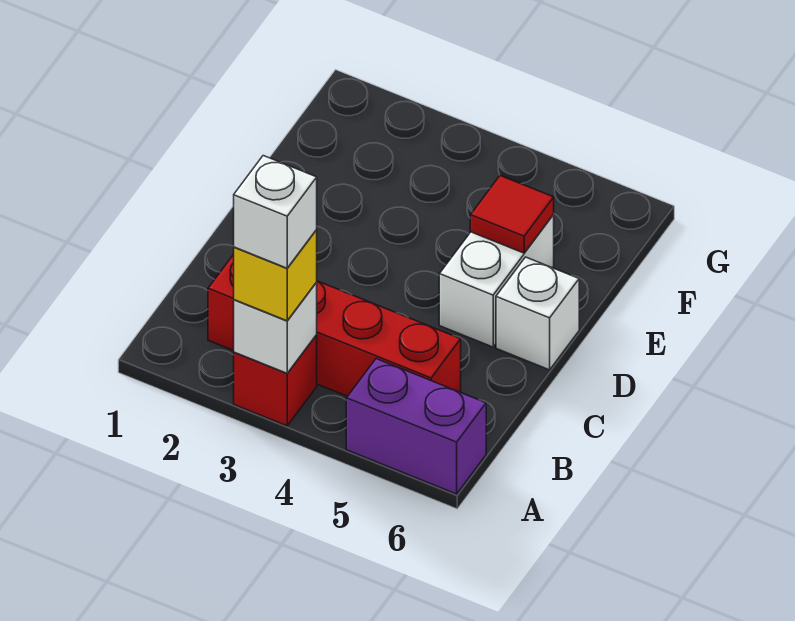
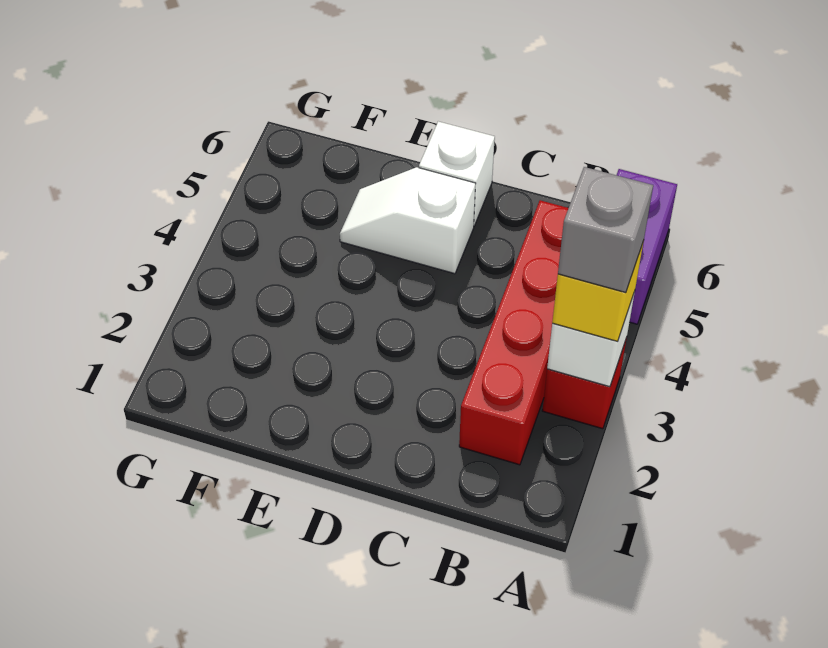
white brick A3 level 4 -> grey brick A3 level 4
white brick D5:E5 level 1 -> white slope D5:E5 level 1 top D
red tile E5 level 2 -> none

